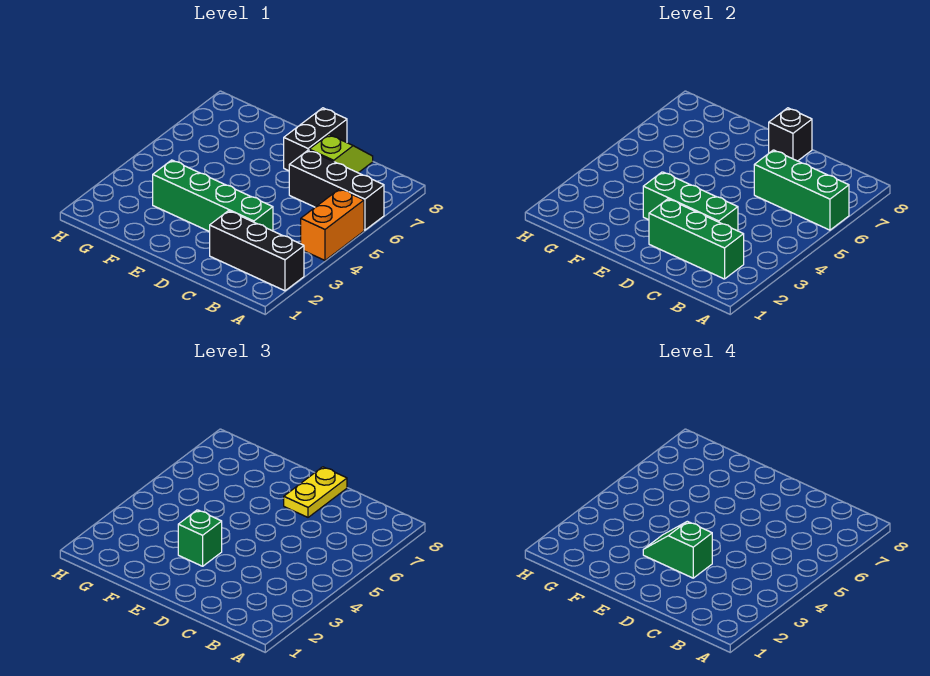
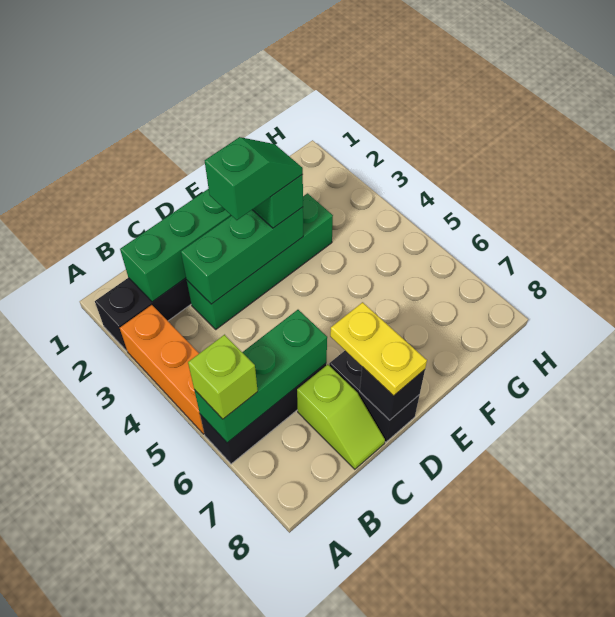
orange brick A4:A5 level 1 -> orange brick A3:A5 level 1
none -> lime brick A6 level 3

